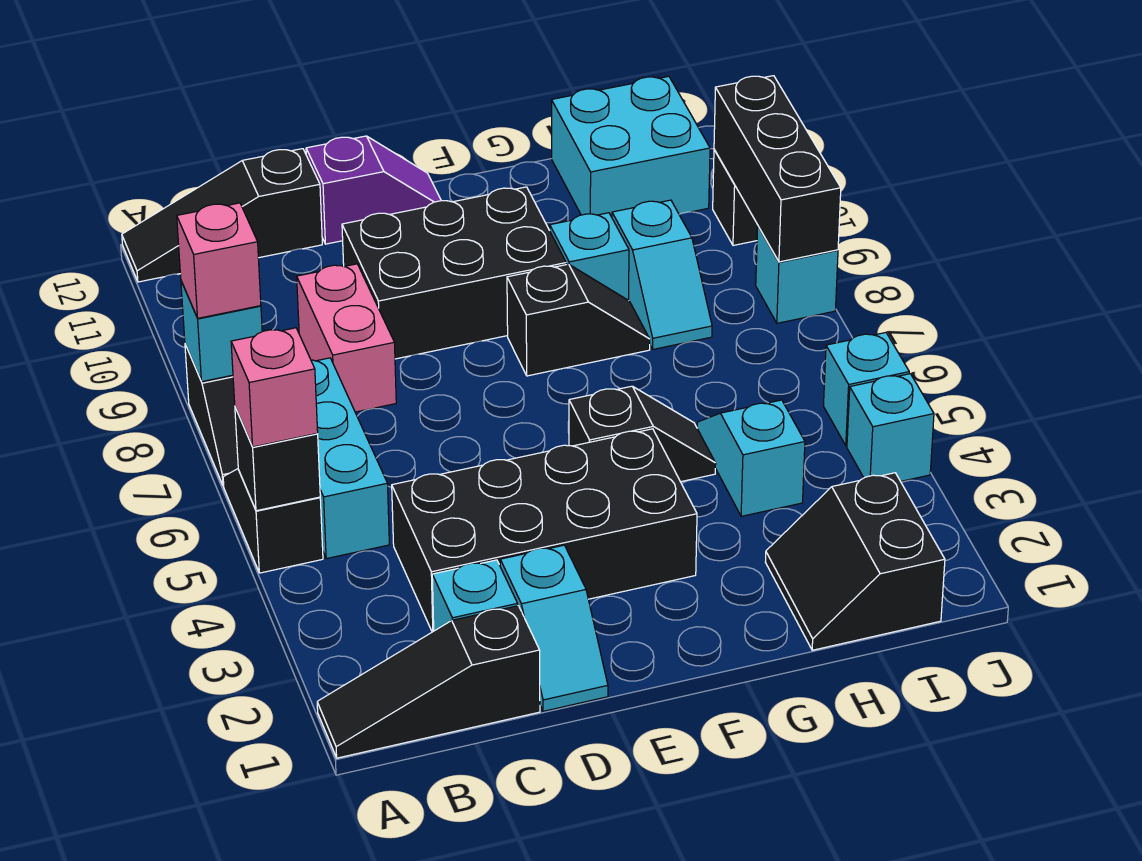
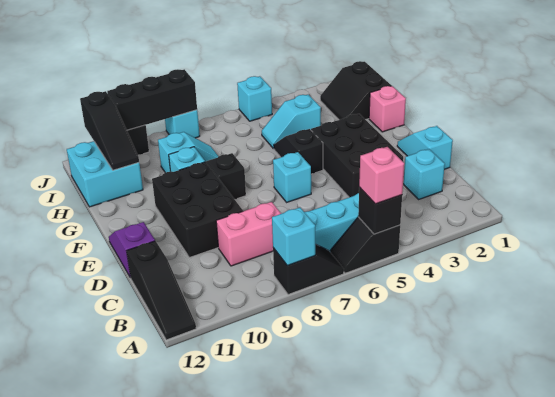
black slope A1:C1 level 1 top C -> black slope H11:J11 level 2 top J
pink brick A8 level 3 -> pink brick G1 level 1
black brick C3:F4 level 1 -> black brick D3:F4 level 1
cyan slope D1:D2 level 1 top 2 -> cyan slope D1:E1 level 1 top D
black slope H1:I2 level 1 top I -> black slope H1:I2 level 1 top 1
cyan brick J4 level 1 -> cyan brick E6 level 1

